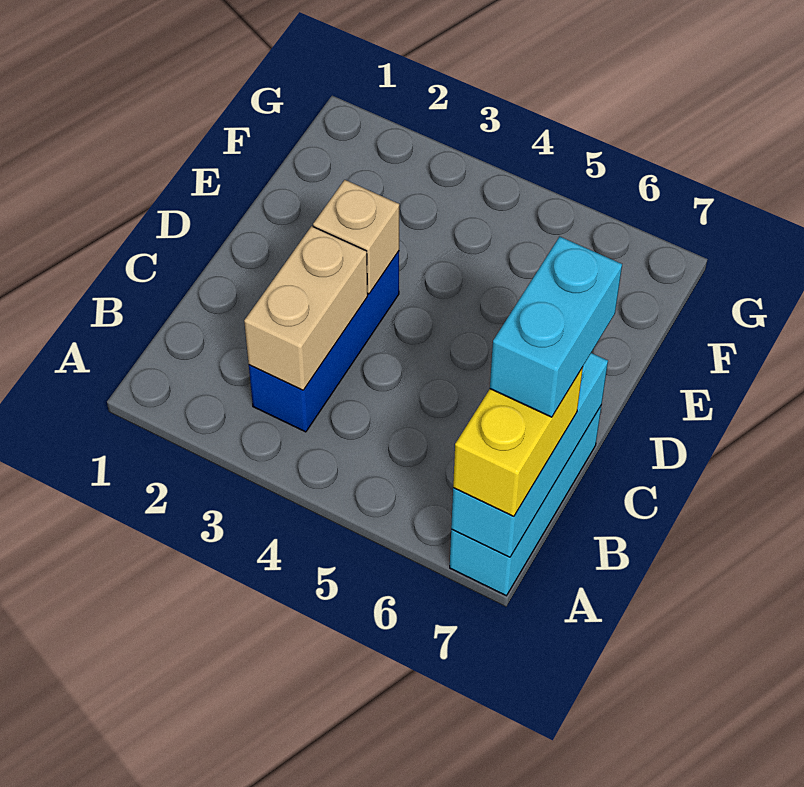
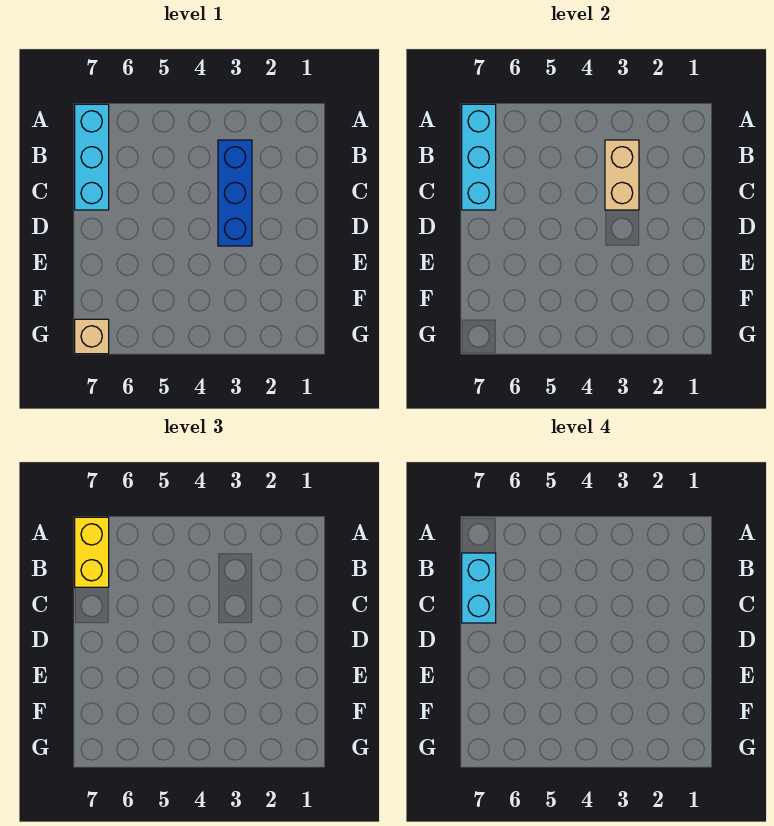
tan brick D3 level 2 -> tan brick G7 level 1

